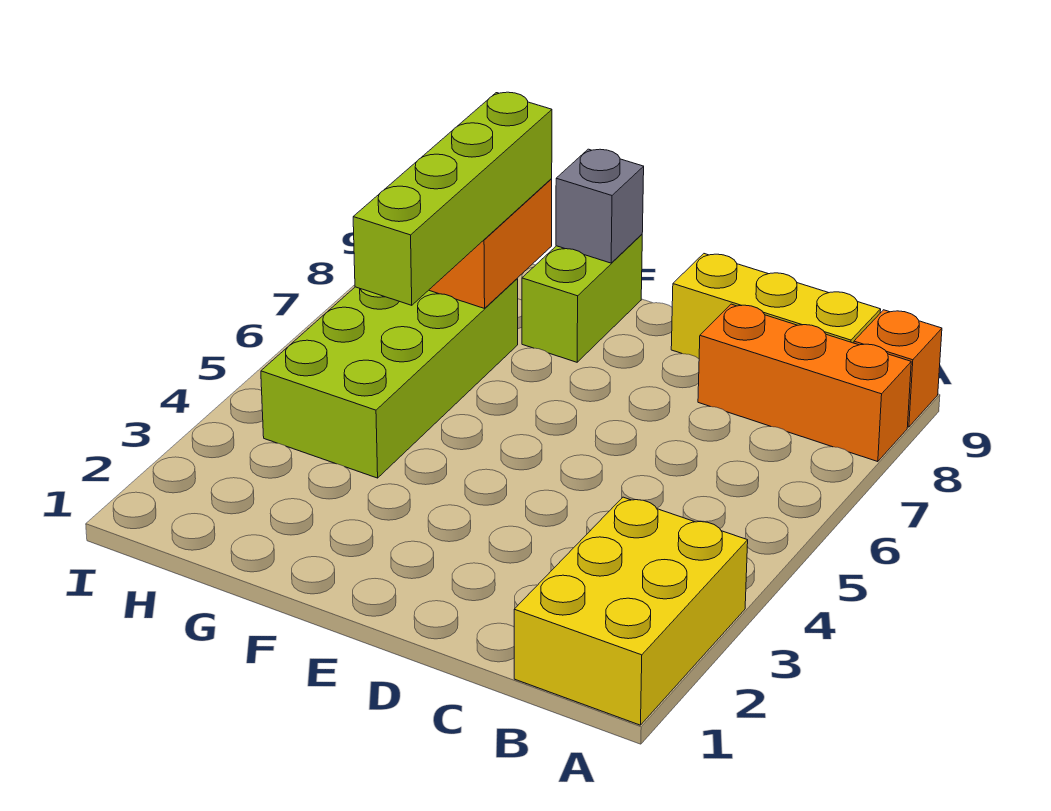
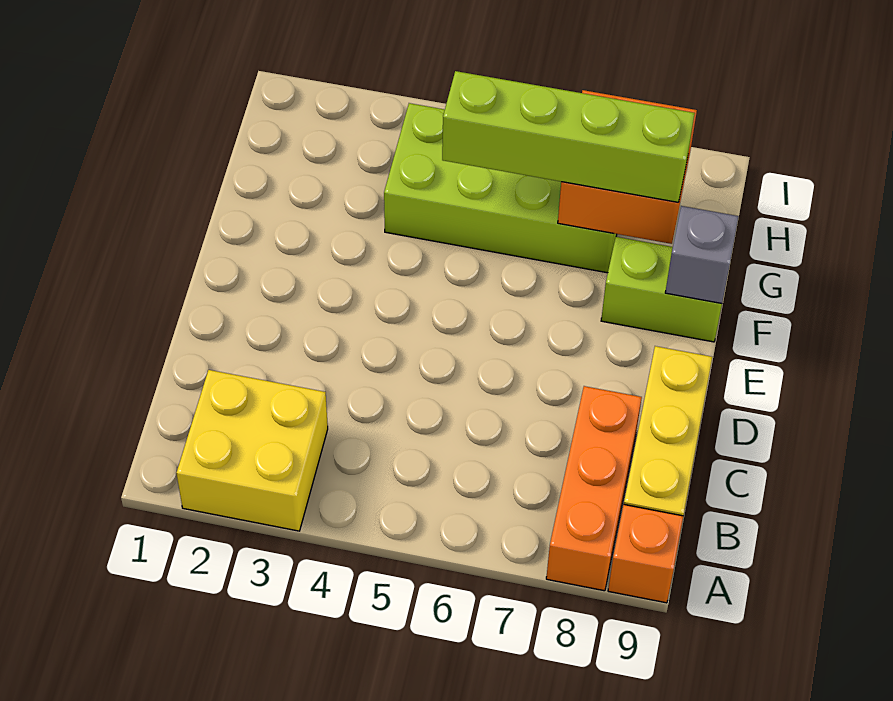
yellow brick A1:B3 level 1 -> yellow brick A2:B3 level 1

